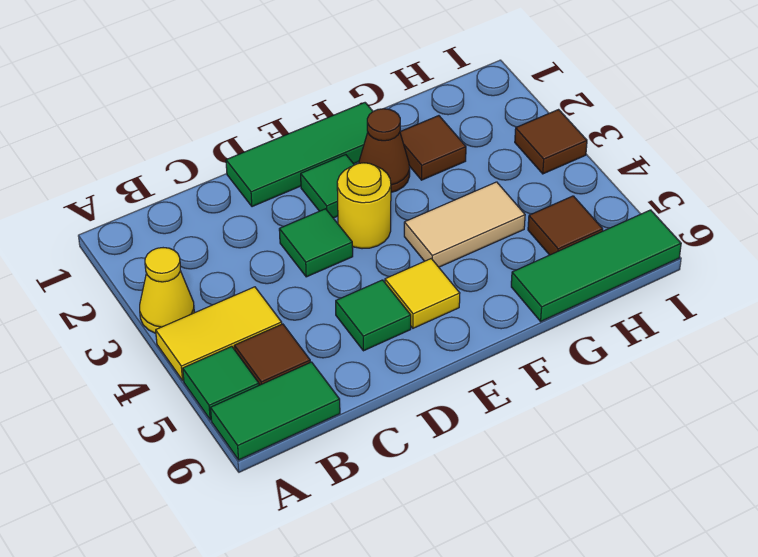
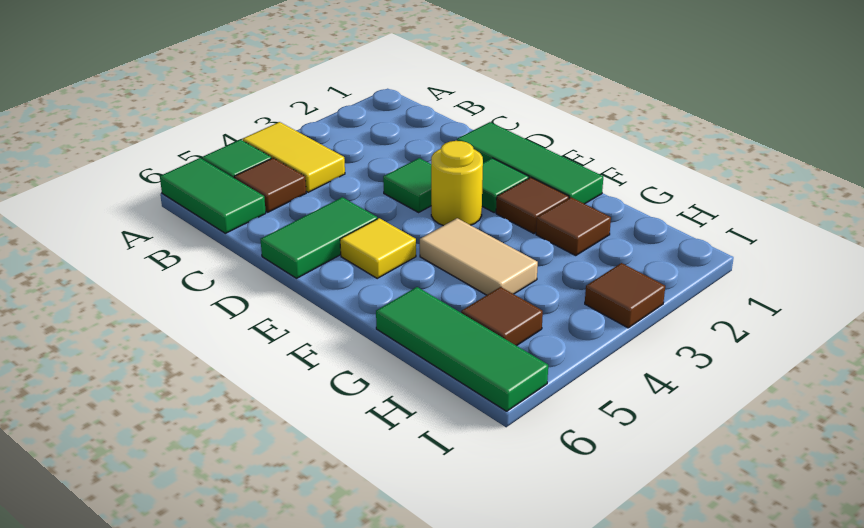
yellow cone A3 level 1 -> none
green tile D5 level 1 -> green tile D5:D6 level 1
brown cone F2 level 1 -> brown tile F2 level 1

